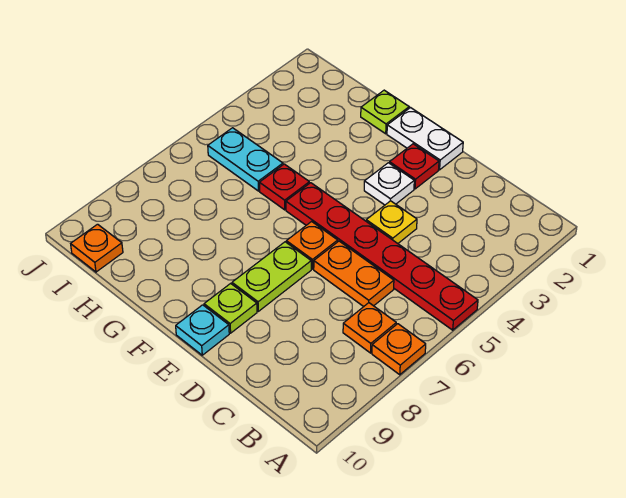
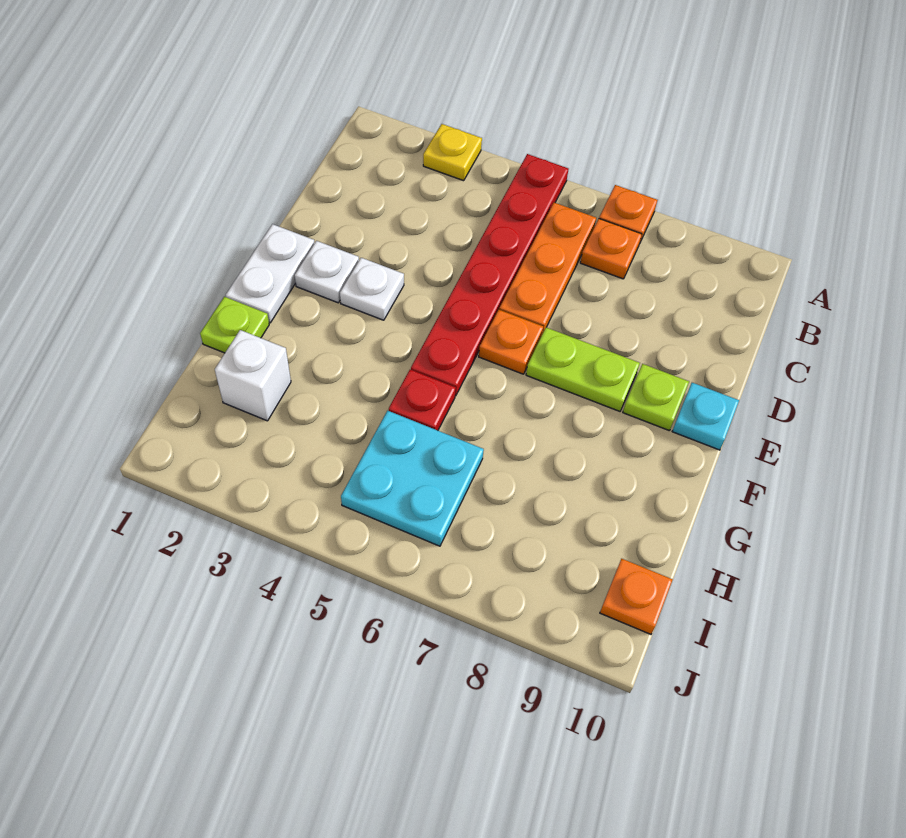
orange plate C6:D6 level 1 -> orange plate B6:D6 level 1
yellow plate D4 level 1 -> yellow plate A3 level 1
red plate E2 level 1 -> white plate E2 level 1
none -> white brick H2 level 1
cyan plate H5:I5 level 1 -> cyan plate H5:I6 level 1

